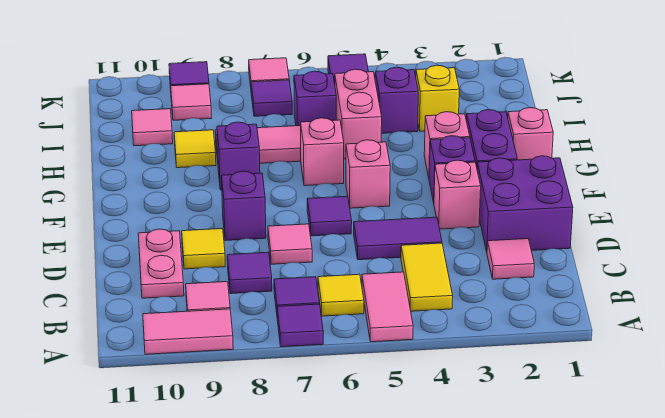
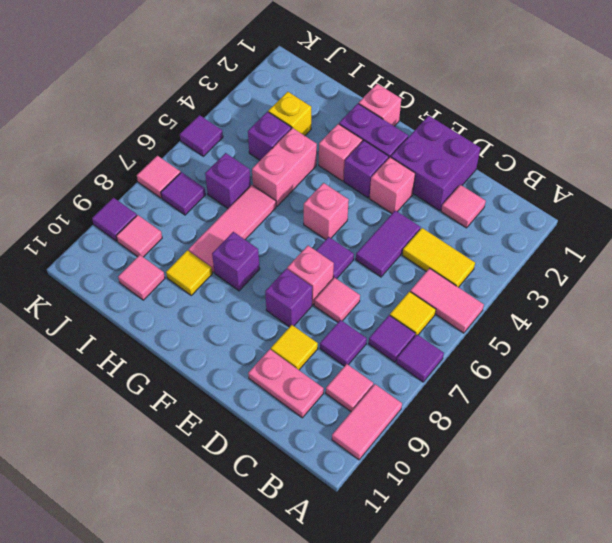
pink brick G6 level 1 -> pink brick E7 level 1
pink brick H5:I5 level 1 -> pink brick H4:H5 level 1

